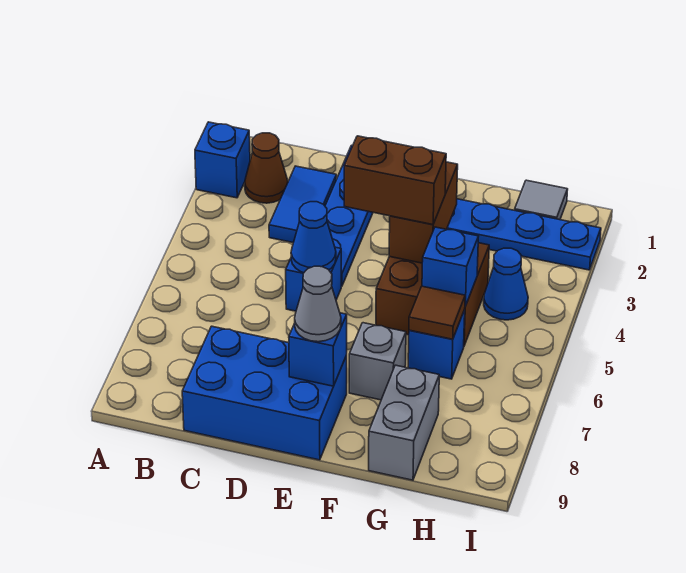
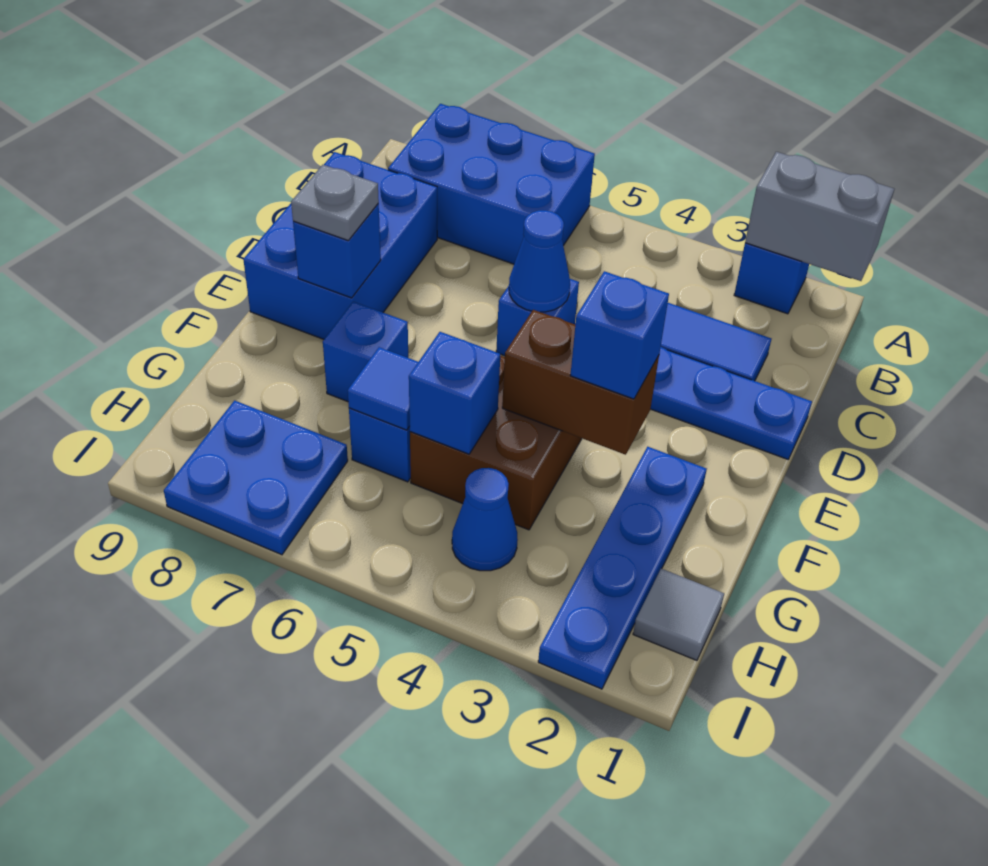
none -> blue brick A6:B8 level 1
brown cone B2 level 1 -> none
brown brick E4:F4 level 3 -> none
grey cone E8 level 3 -> grey plate E8 level 3
none -> blue brick F3 level 3
grey brick F7 level 1 -> blue brick F7 level 1
brown tile G6 level 2 -> blue tile G6 level 2
grey brick G8:G9 level 1 -> grey brick A1:A2 level 2
none -> blue plate H7:I8 level 1

